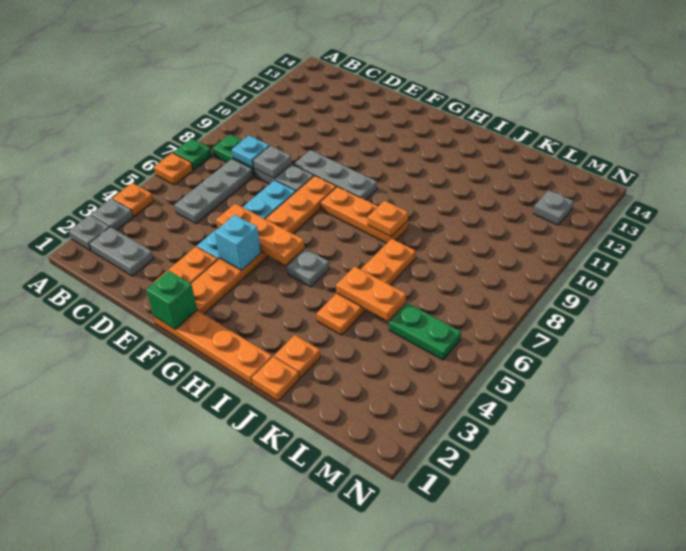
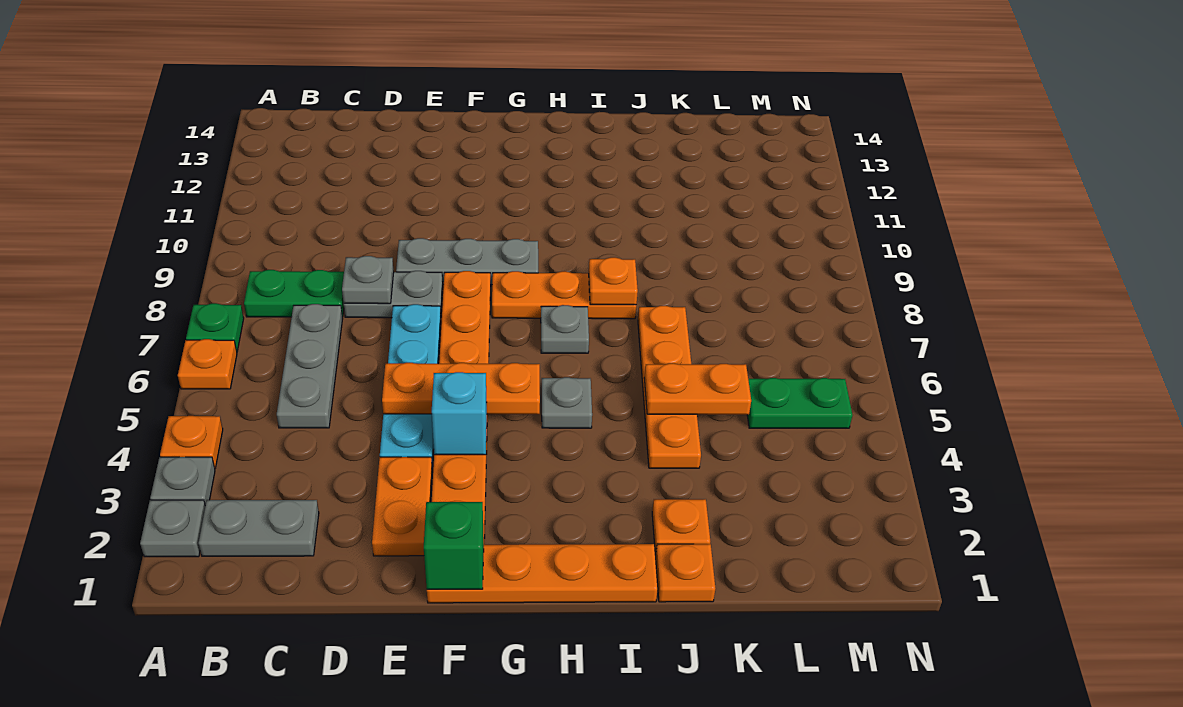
cyan plate C8 level 2 -> none
grey plate M12 level 1 -> grey plate H7 level 1

